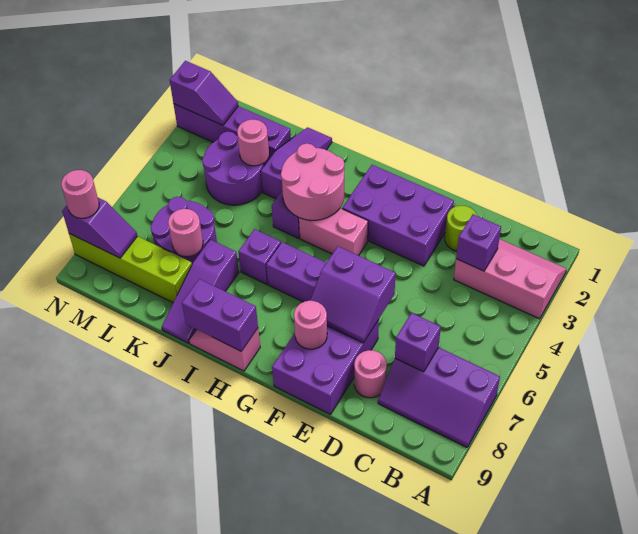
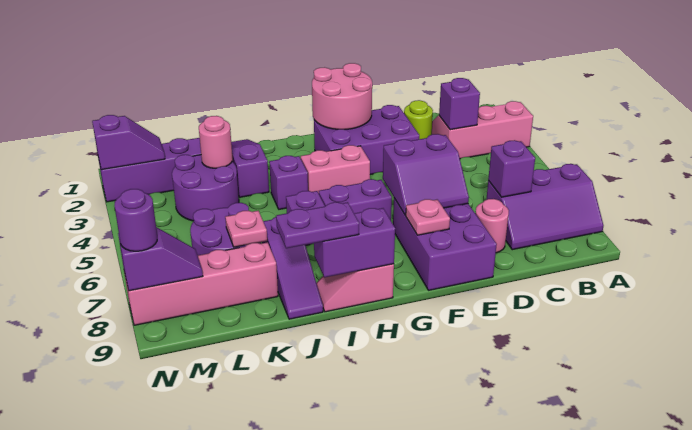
pink round brick F8 level 2 -> pink plate F8 level 2
pink round brick H3:I4 level 2 -> pink round brick F1:G2 level 2
none -> purple plate I9:J9 level 3
pink round brick K7 level 2 -> pink plate K7 level 2
lime brick K8:N8 level 1 -> pink brick K8:N8 level 1
pink round brick N8 level 3 -> purple round brick N8 level 3

